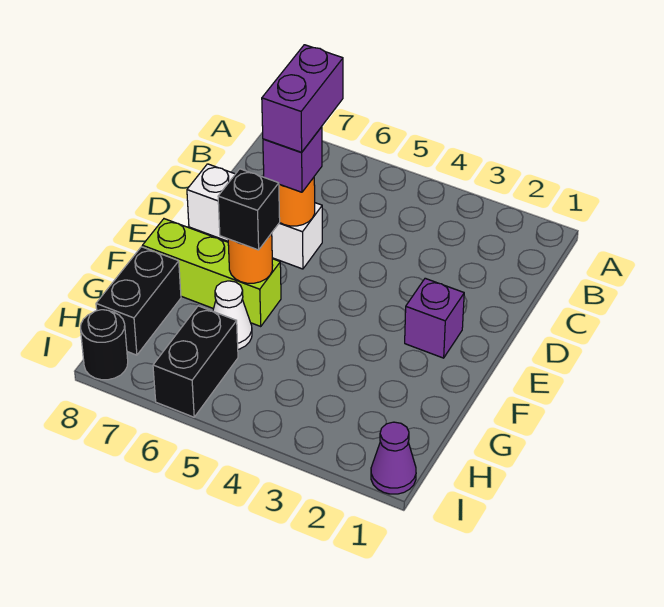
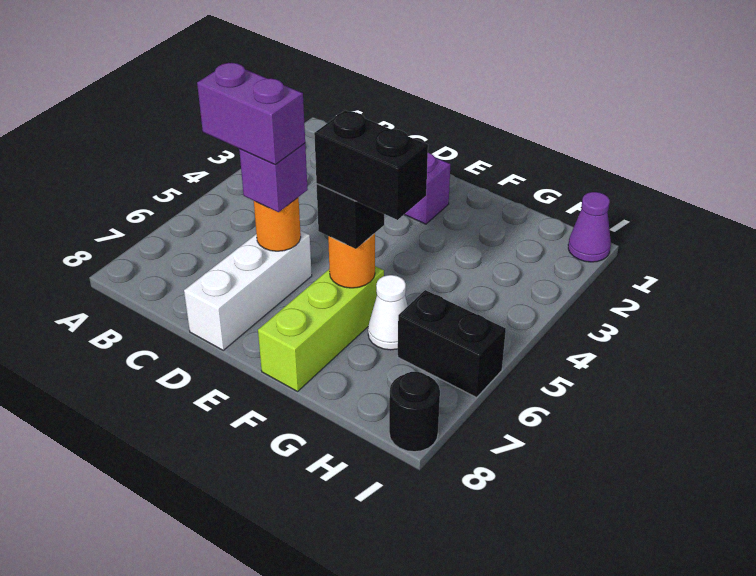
black brick G8:H8 level 1 -> black brick F6:G6 level 4

